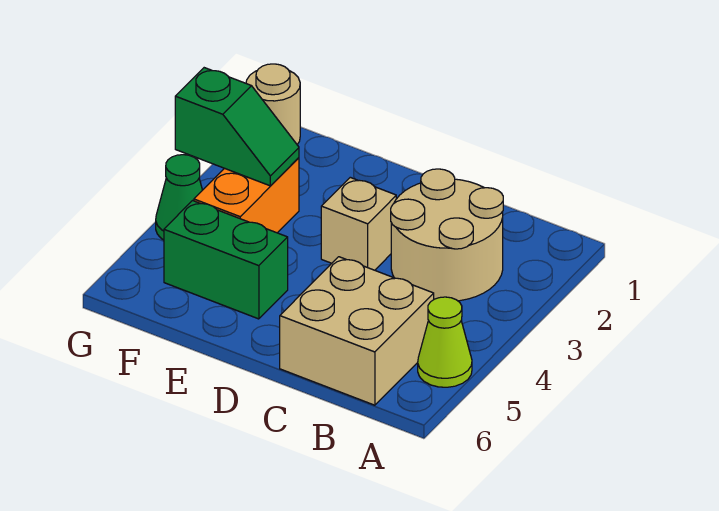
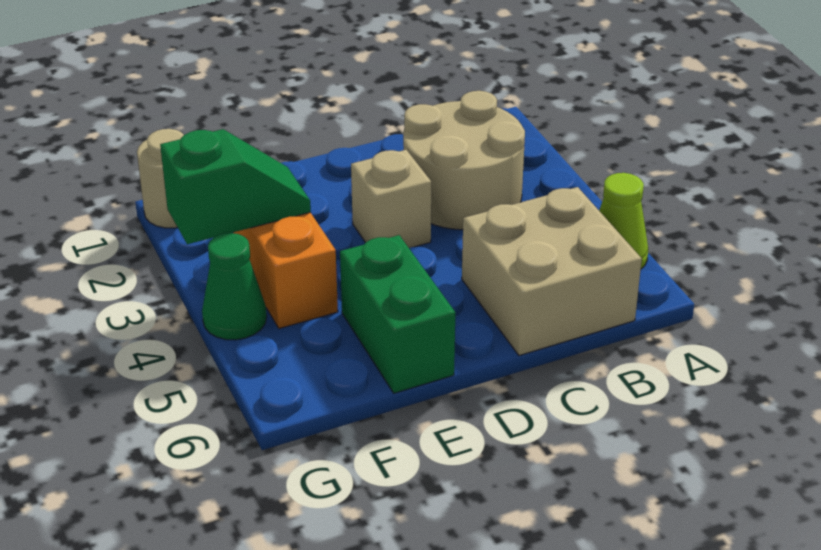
green brick E5:F5 level 1 -> green brick E5:E6 level 1

